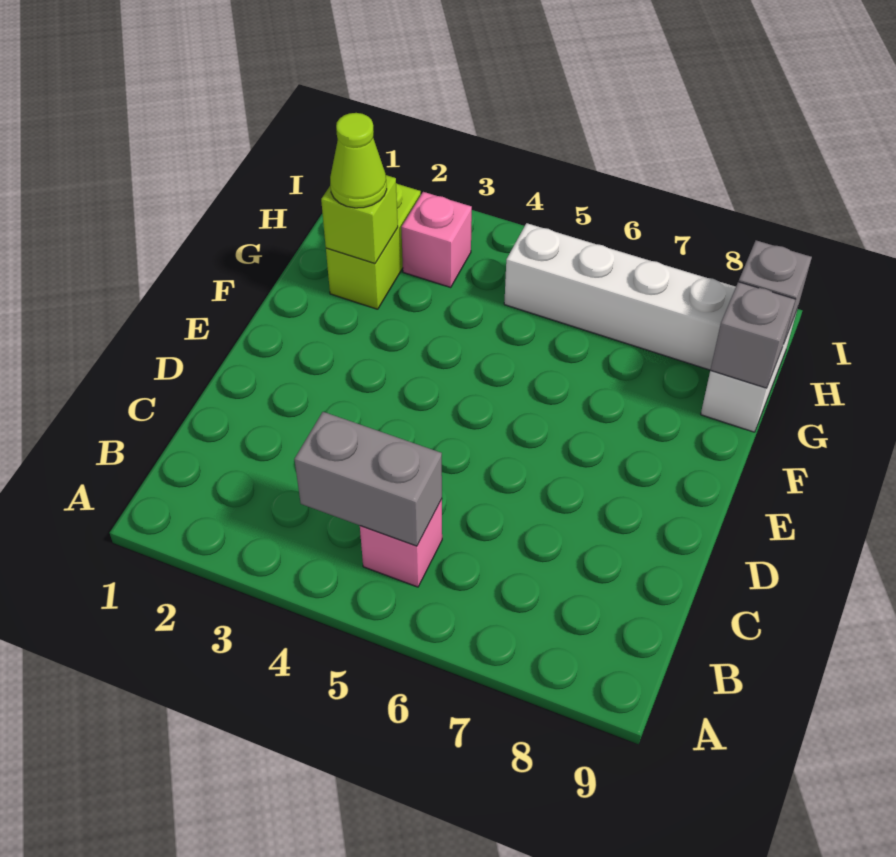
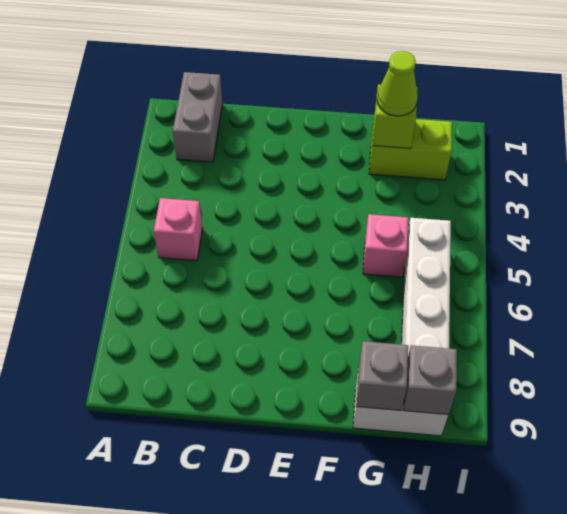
grey brick B4:B5 level 2 -> grey brick B1:B2 level 1
pink brick H3 level 1 -> pink brick G5 level 1

